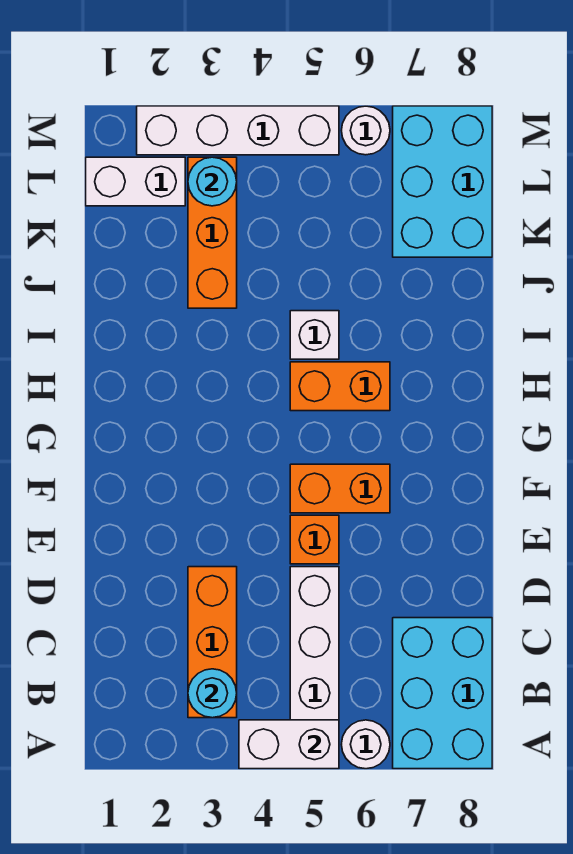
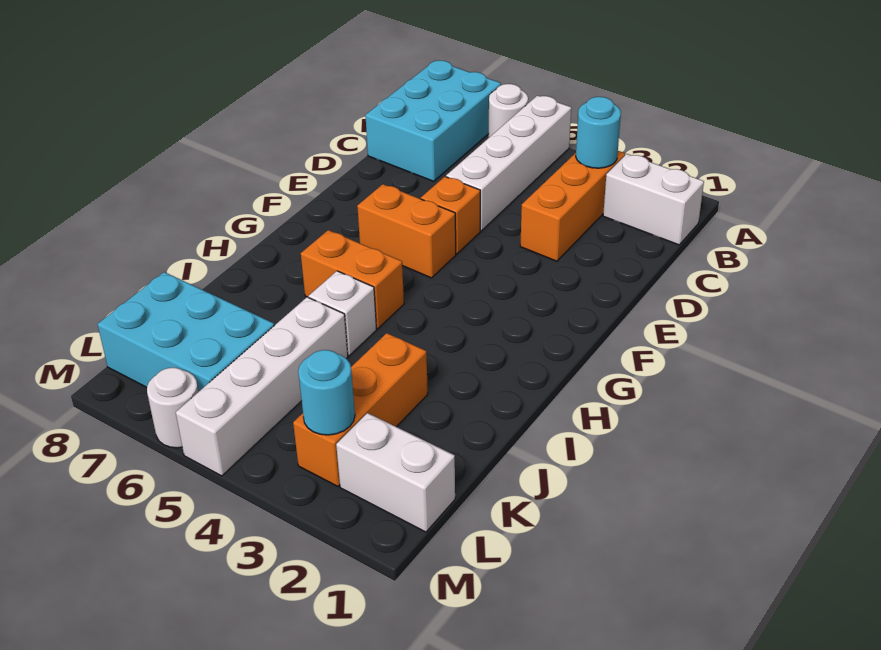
white brick A4:A5 level 2 -> white brick B1:B2 level 1
cyan brick K7:M8 level 1 -> cyan brick K6:L8 level 1
white brick M2:M5 level 1 -> white brick J5:M5 level 1

